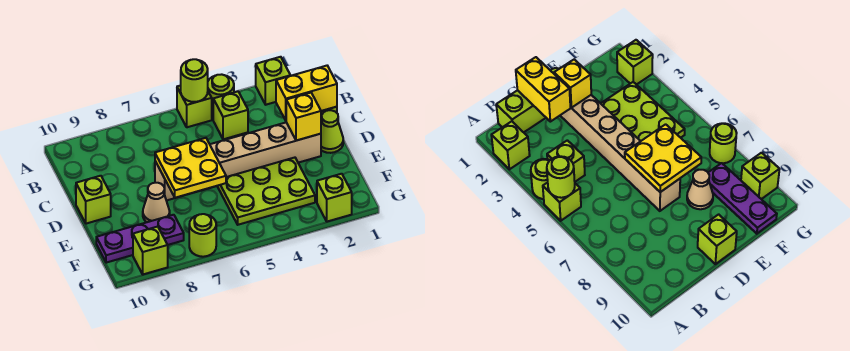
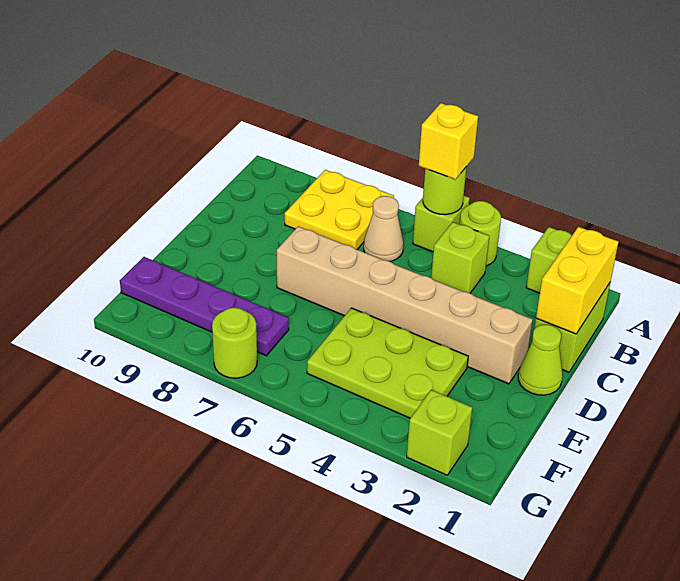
yellow brick C1:C2 level 2 -> yellow brick B1:C1 level 2
yellow brick D2 level 2 -> yellow brick A5 level 3
yellow plate D6:E7 level 2 -> yellow plate A7:B8 level 1
lime brick D10 level 1 -> none
tan cone E8 level 1 -> tan cone B6 level 1
purple plate F8:F10 level 1 -> purple plate F7:F10 level 1
lime brick G9 level 1 -> none

